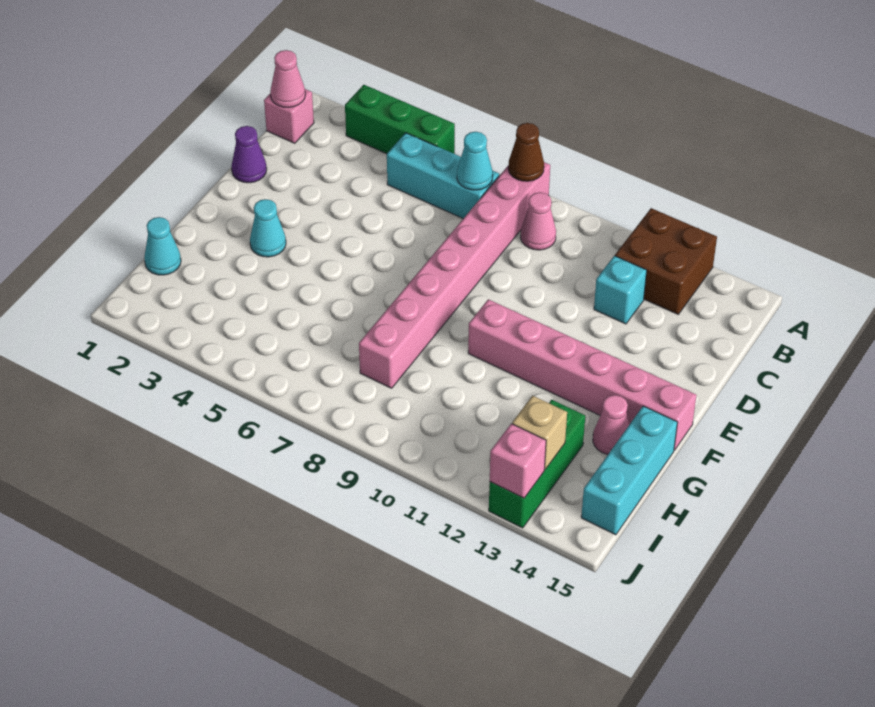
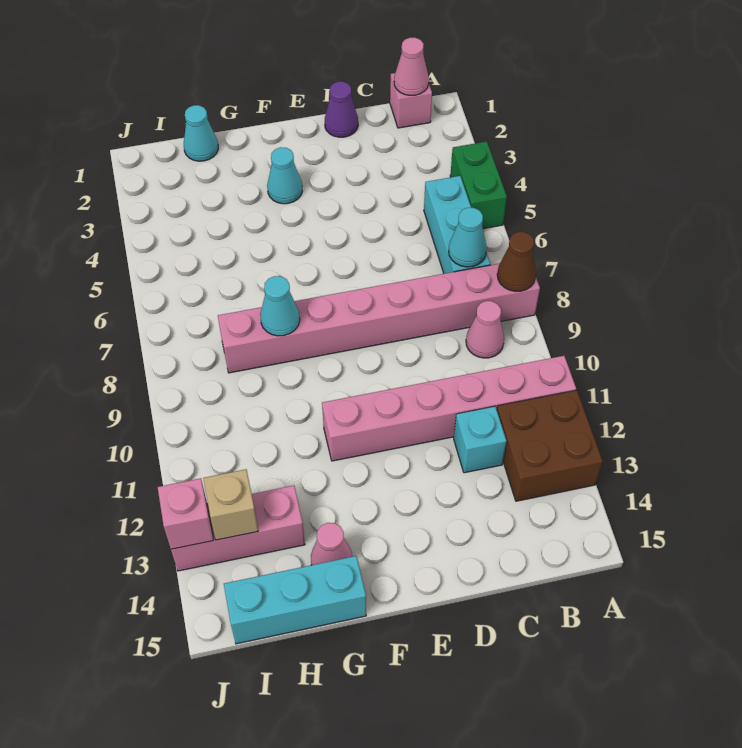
green brick A3:A5 level 1 -> green brick A4:A5 level 1
pink brick F10:F15 level 1 -> pink brick A11:F11 level 1
none -> cyan cone G8 level 2
green brick H13:J13 level 1 -> pink brick H13:J13 level 1

